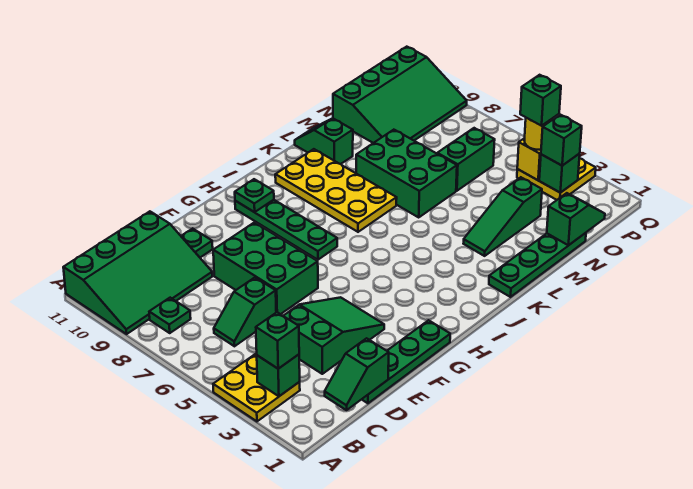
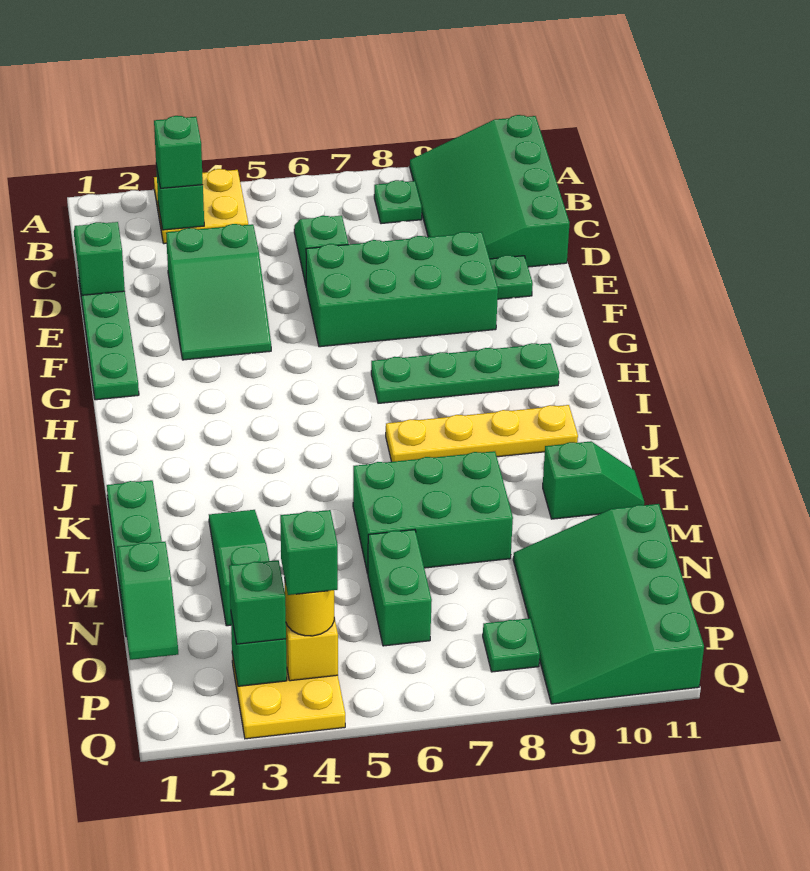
green brick E6:F8 level 1 -> green brick E6:F9 level 1
green plate H10 level 2 -> green plate P8 level 1
yellow plate J7:K10 level 1 -> yellow plate J7:J10 level 1

